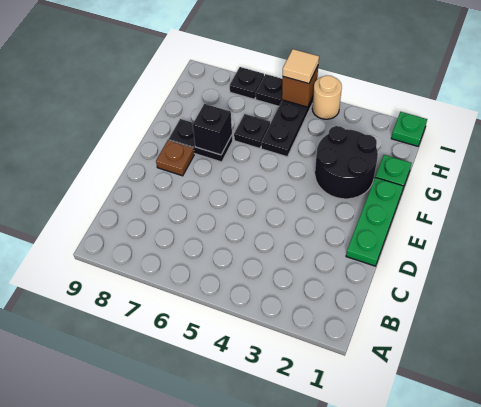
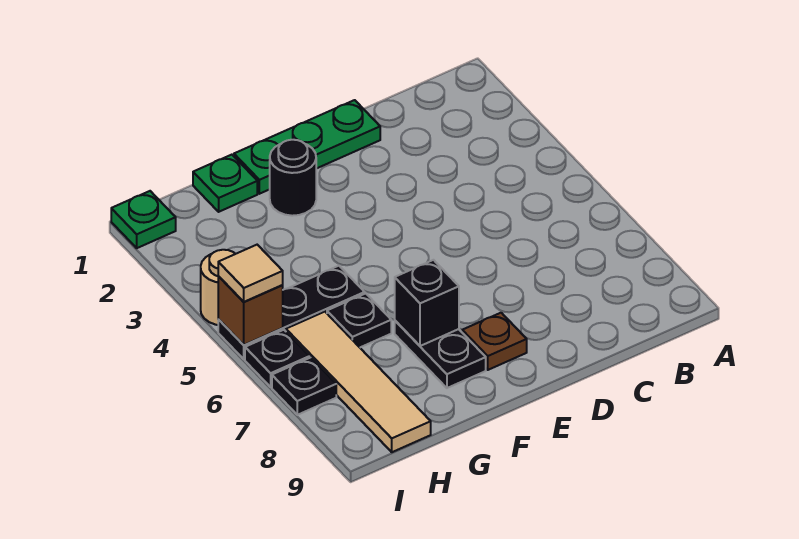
black round brick F2:G3 level 1 -> black round brick F2 level 1
none -> tan tile H6:H9 level 1

